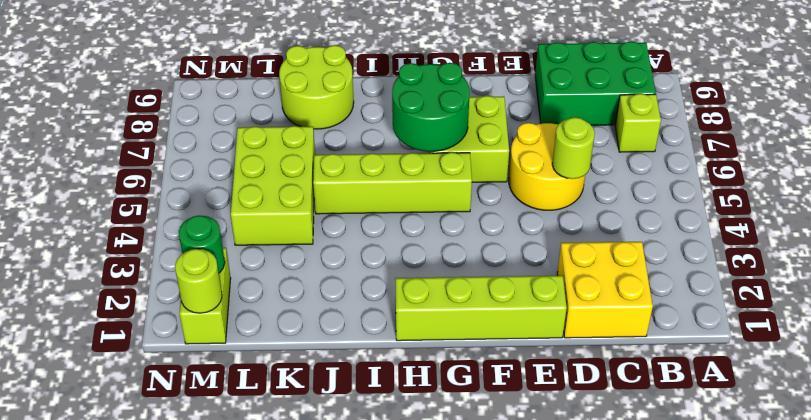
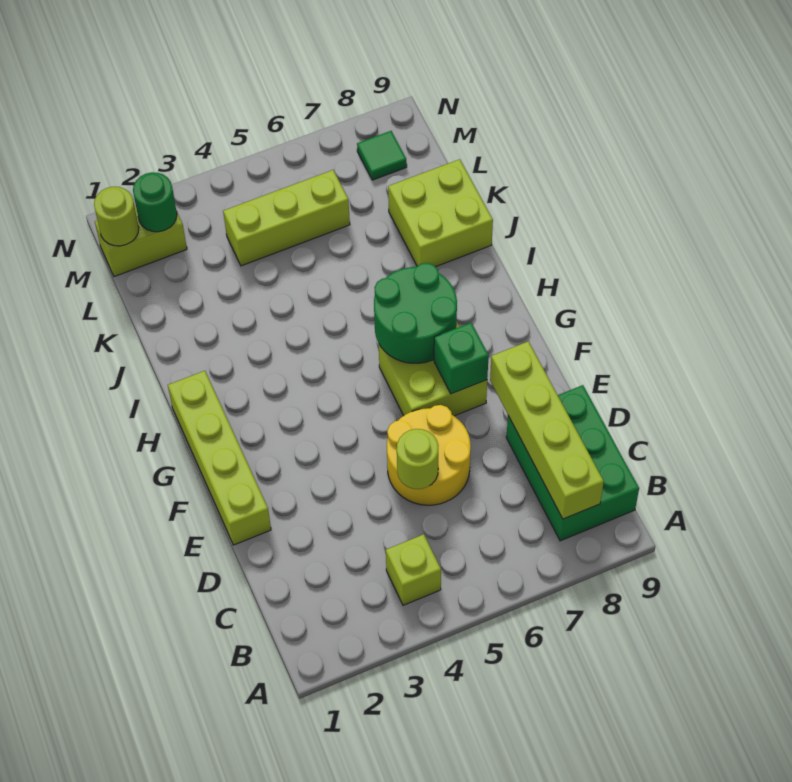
lime brick B7 level 1 -> lime brick B4 level 1
yellow brick C1:D2 level 1 -> none
none -> green brick F7 level 2
lime brick G5:J5 level 1 -> lime brick B8:E8 level 2
lime round brick J8:K9 level 1 -> lime brick J8:K9 level 1
lime brick K4:L6 level 1 -> lime brick L4:L6 level 1
none -> green tile M8 level 1

